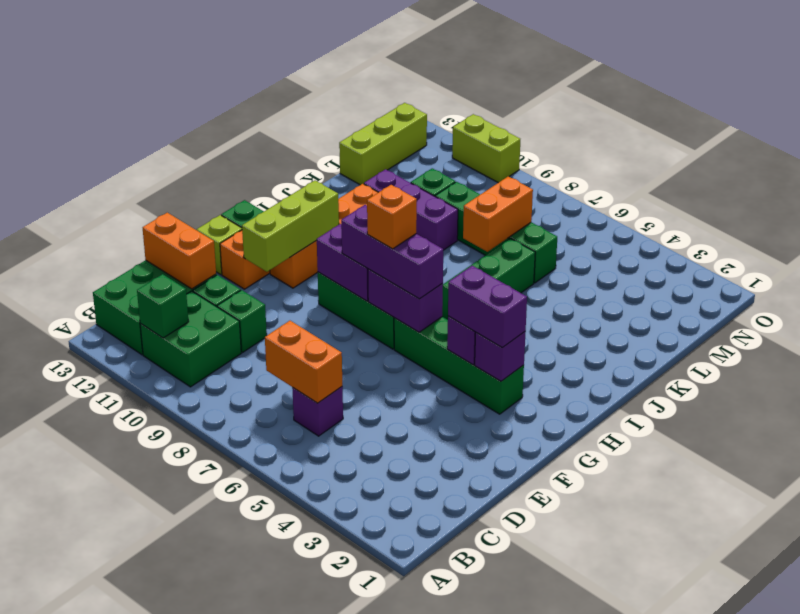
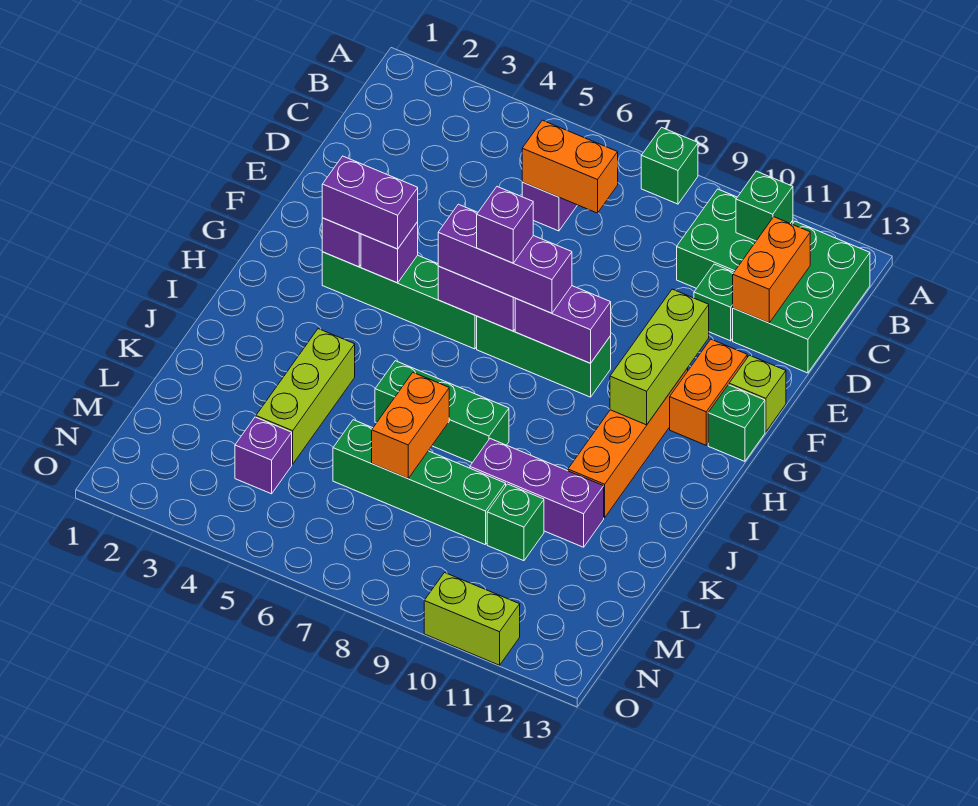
green brick D10 level 1 -> green brick A8 level 1
orange brick D12:D13 level 2 -> orange brick C12:D12 level 2
orange brick G7 level 4 -> purple brick G7 level 4
green brick I6:K6 level 1 -> green brick J6:J8 level 1
lime brick L13:N13 level 1 -> lime brick J4:L4 level 1
none -> purple brick M4 level 1

